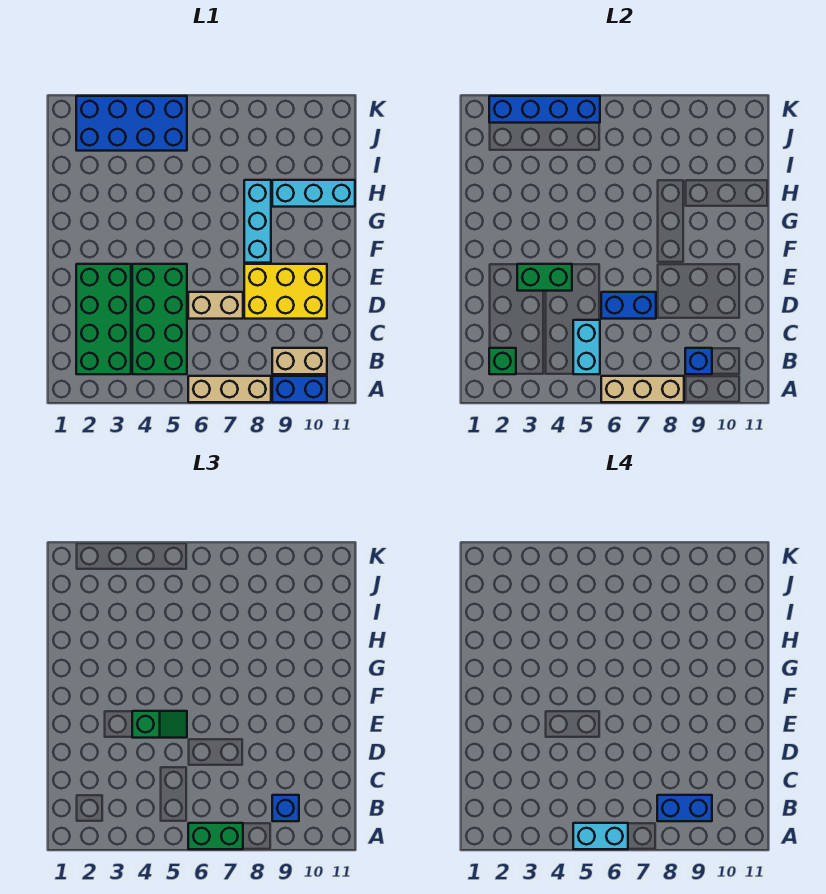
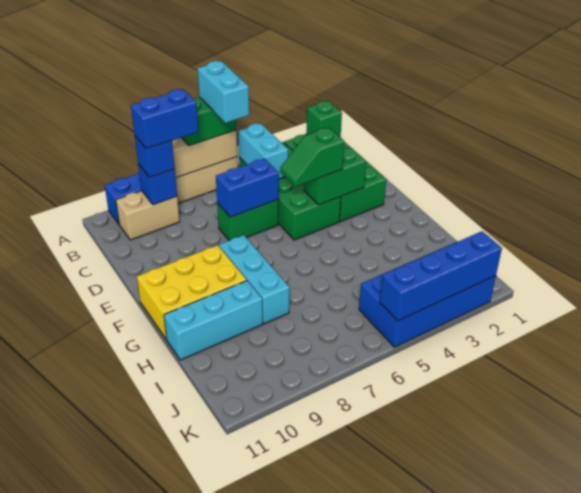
cyan brick A5:A6 level 4 -> cyan brick A6:B6 level 4
tan brick D6:D7 level 1 -> green brick D6:D7 level 1
yellow brick D8:E10 level 1 -> yellow brick F9:G11 level 1

